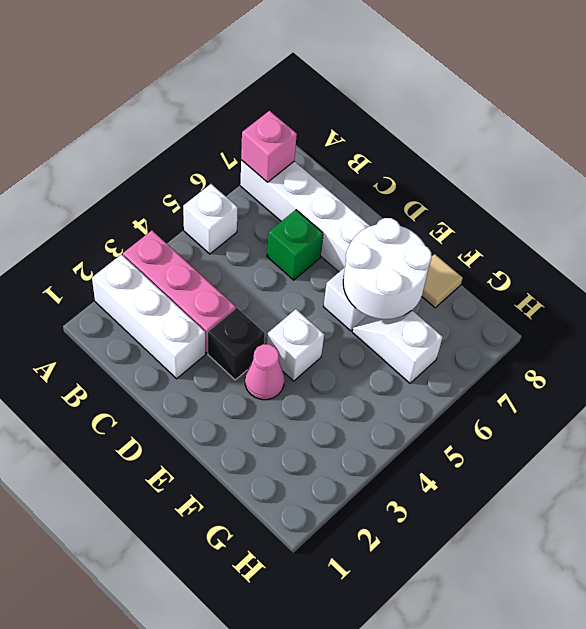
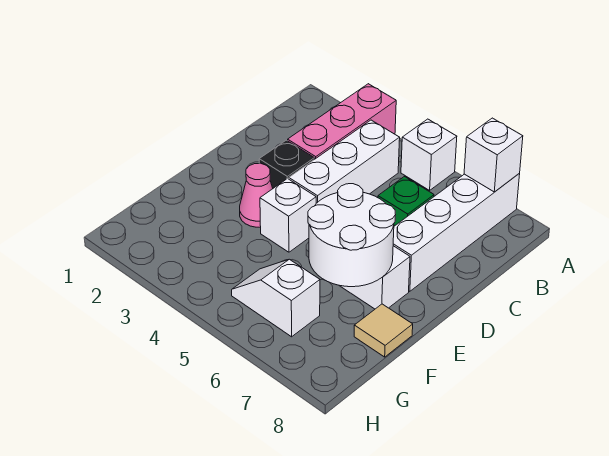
white brick A2:C2 level 1 -> white brick B4:D4 level 1
pink brick A7 level 2 -> white brick A7 level 2
white slope F6:G6 level 1 top G -> white slope G5:G6 level 1 top 6

